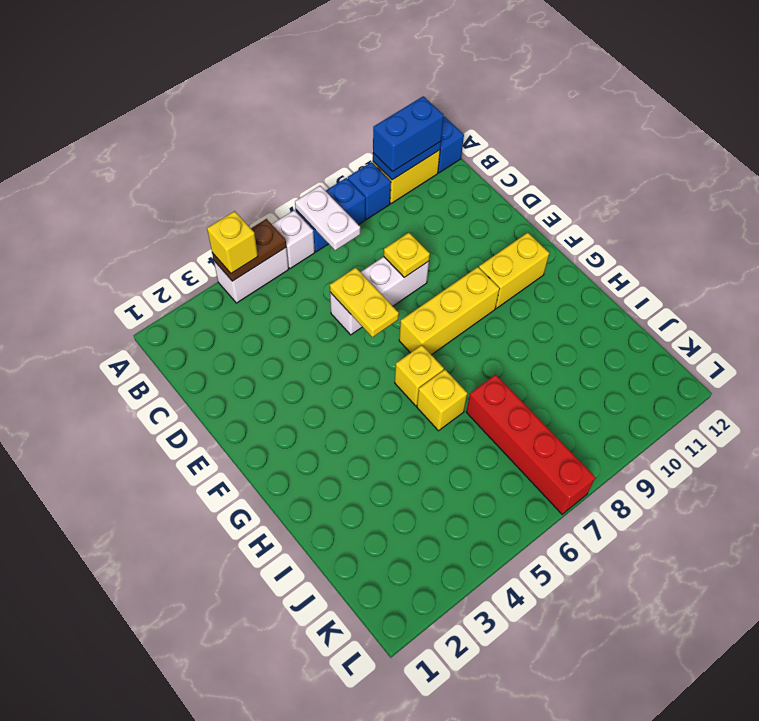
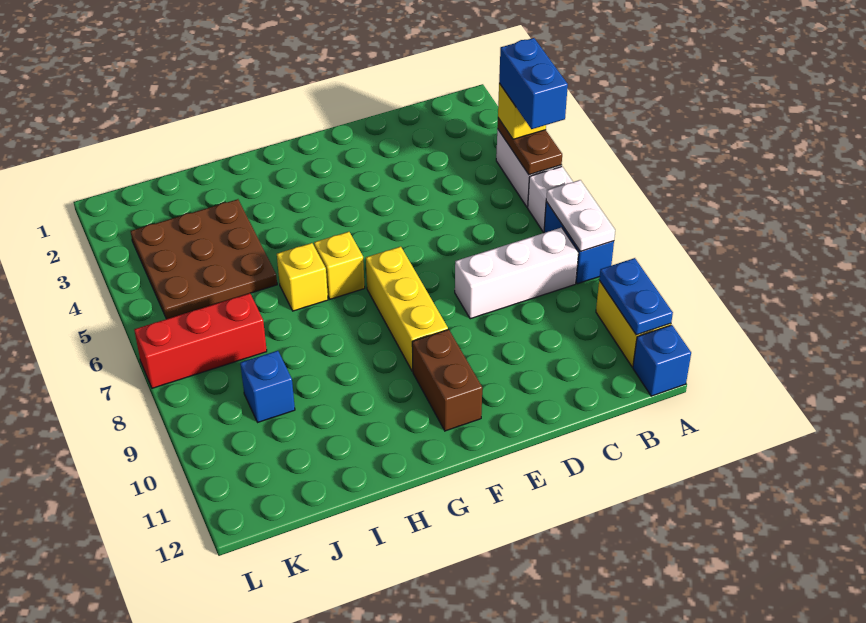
white plate A7:B7 level 2 -> white plate A7:A8 level 2
blue brick A9 level 1 -> blue brick J9 level 1
blue brick A10:A11 level 3 -> blue brick A4:A5 level 4
white brick D6:D8 level 1 -> white brick B8:D8 level 1
yellow plate D6:E6 level 2 -> none
yellow plate D8 level 2 -> none
yellow brick F10:F11 level 1 -> brown brick F10:F11 level 1
none -> brown plate I3:K5 level 1
red brick I7:L7 level 1 -> red brick J7:L7 level 1

